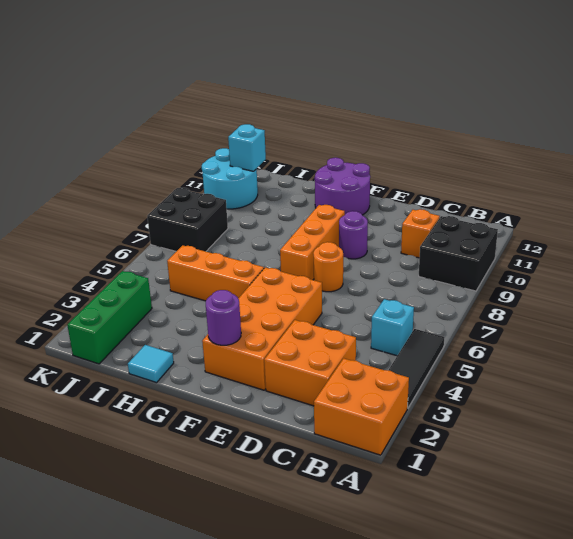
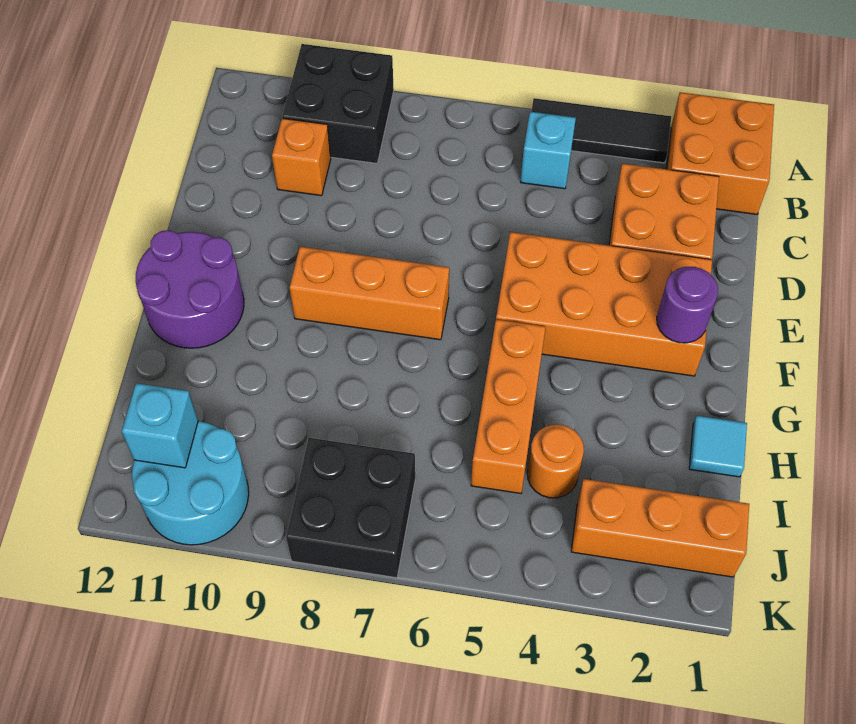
orange round brick E7 level 1 -> orange round brick I4 level 1
purple round brick E9 level 1 -> none
green brick J1:J3 level 1 -> orange brick J1:J3 level 1

